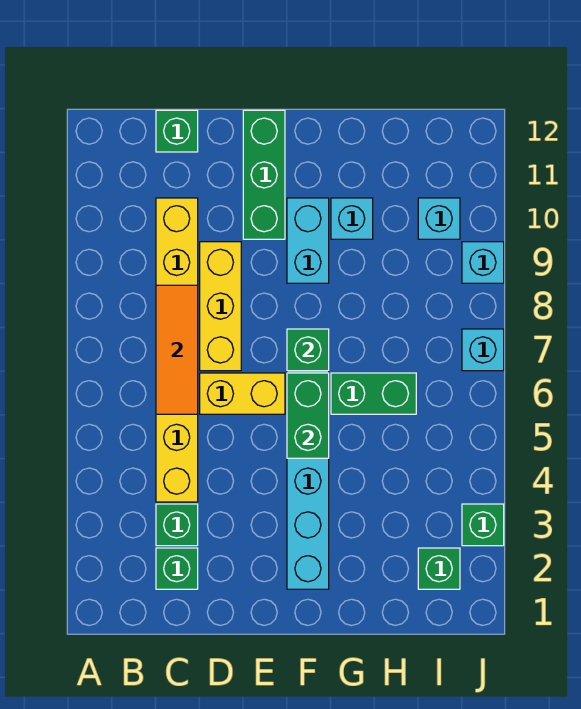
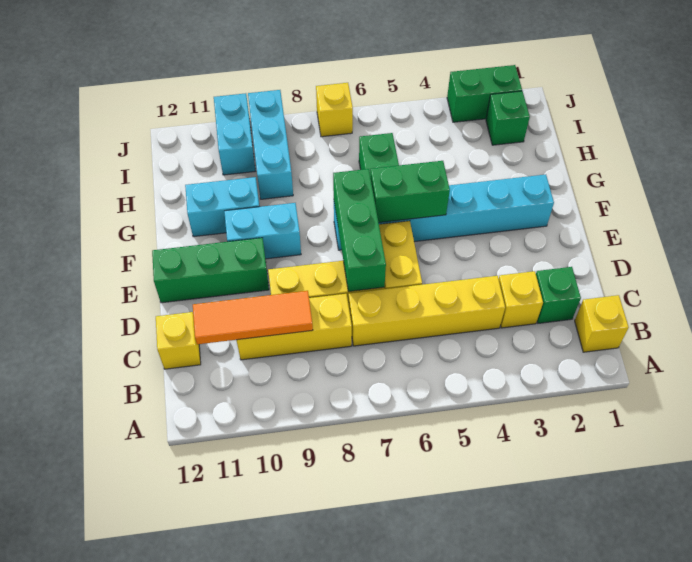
none -> yellow brick B1 level 1
green brick C3 level 1 -> yellow brick C3 level 1
orange tile C6:C8 level 2 -> orange tile C9:C11 level 2
green brick C12 level 1 -> yellow brick C12 level 1
green brick F7 level 2 -> green brick D7:F7 level 2
cyan brick G10 level 1 -> cyan brick G10:G11 level 1
cyan brick I10 level 1 -> cyan brick I10:J10 level 1
green brick J3 level 1 -> green brick J2:J3 level 1
cyan brick J7 level 1 -> yellow brick J7 level 1
cyan brick J9 level 1 -> cyan brick H9:J9 level 1

